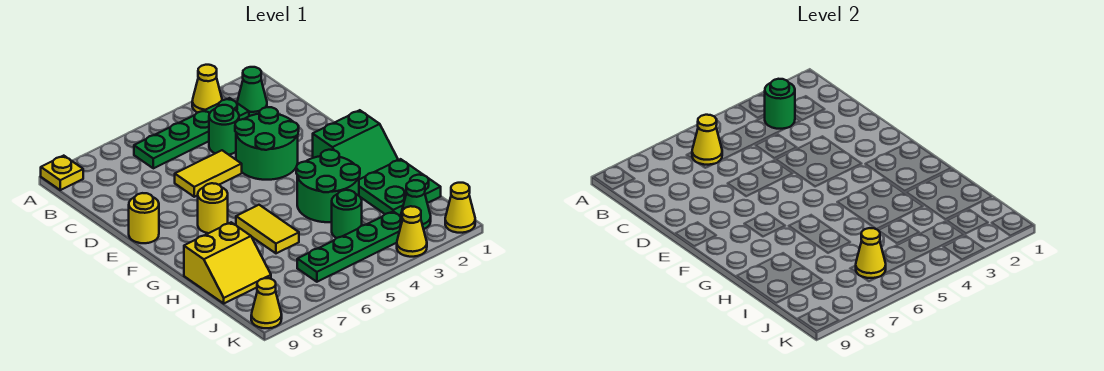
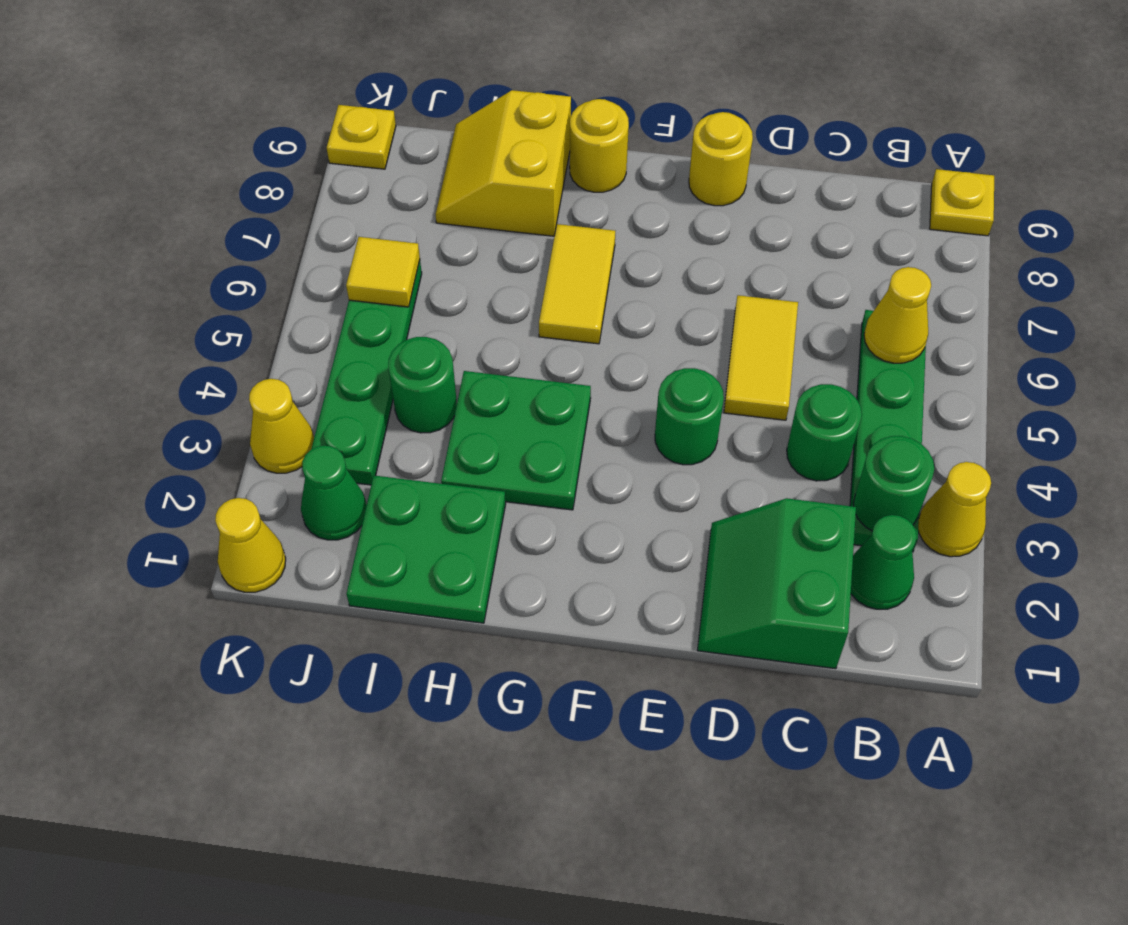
green round brick D3:E4 level 1 -> green round brick E4 level 1
green slope F1:G2 level 1 top F -> green slope C1:D2 level 1 top C
yellow round brick F7 level 1 -> yellow round brick G9 level 1
green round brick G3:H4 level 1 -> green plate G3:H4 level 1
yellow tile G6:H6 level 1 -> yellow tile G6:G7 level 1
yellow cone J6 level 2 -> yellow tile J6 level 2
yellow cone K9 level 1 -> yellow plate K9 level 1

